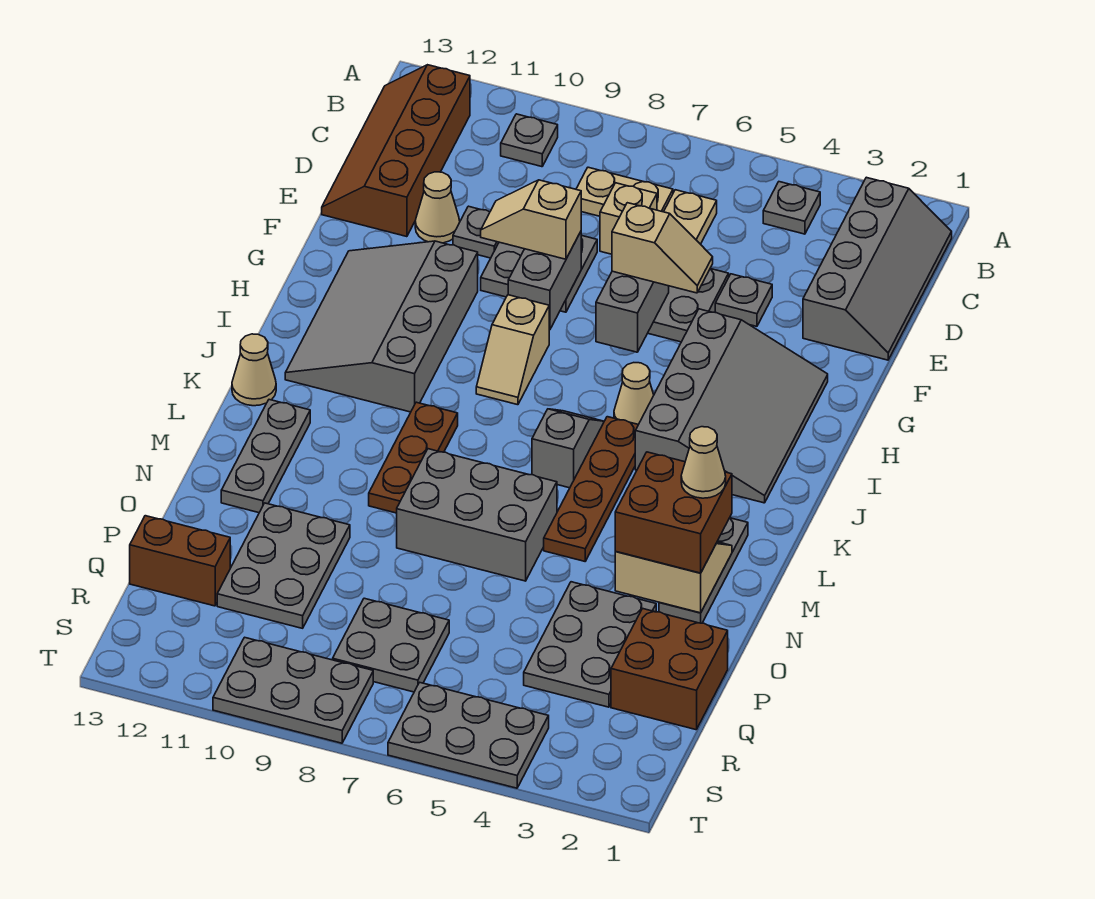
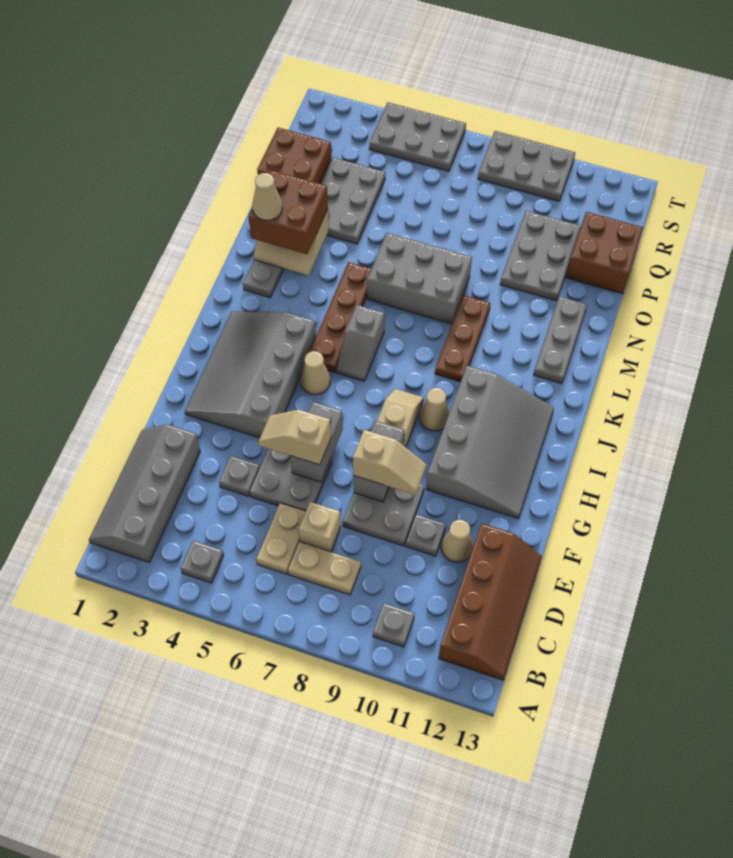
tan cone K13 level 1 -> tan cone I9 level 1
grey plate Q7:R8 level 1 -> none
brown brick Q12:Q13 level 1 -> brown brick P12:Q13 level 1

